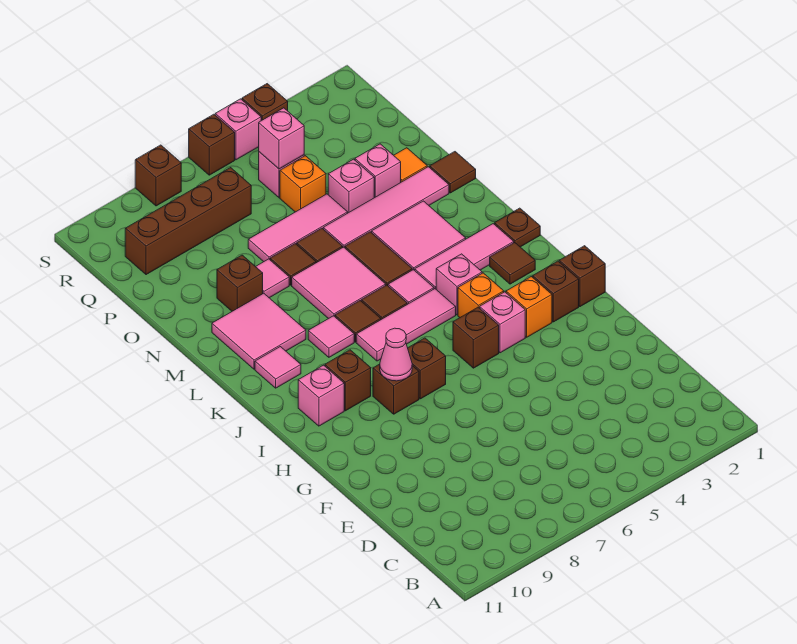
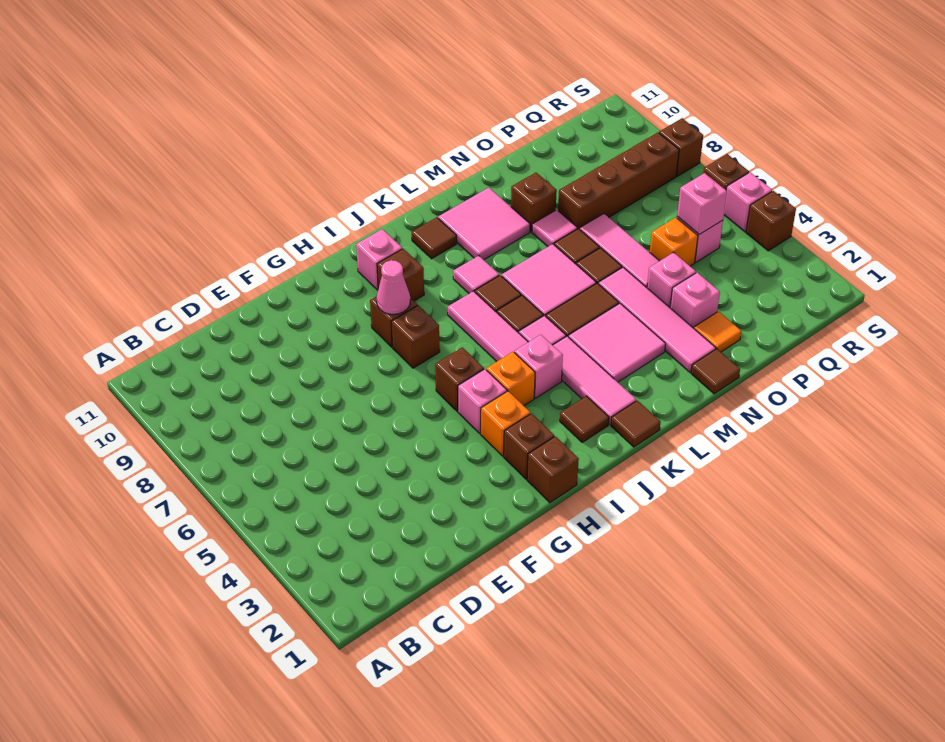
brown plate K1 level 1 -> brown tile K1 level 1
pink tile K10 level 1 -> brown tile K10 level 1
brown brick Q7:Q10 level 1 -> brown brick O8:R8 level 1

